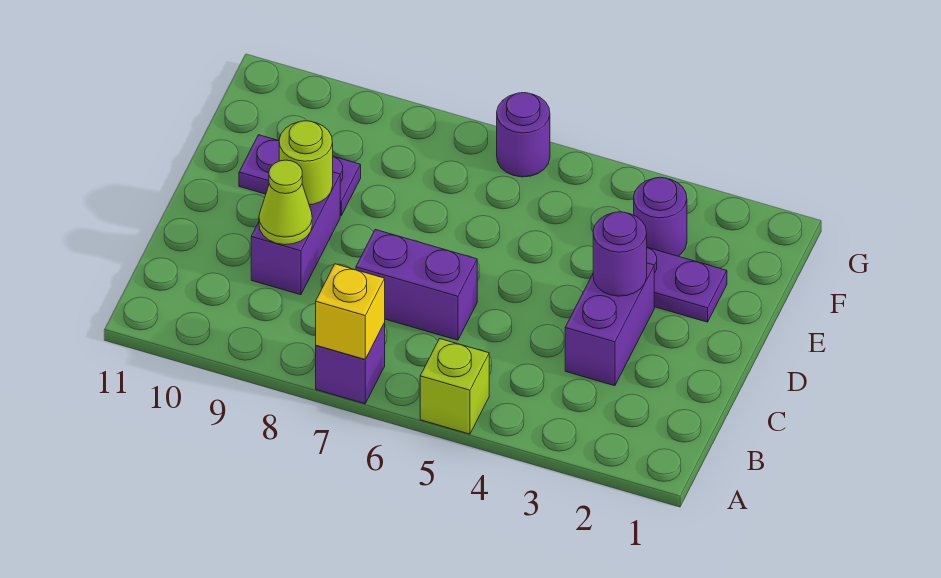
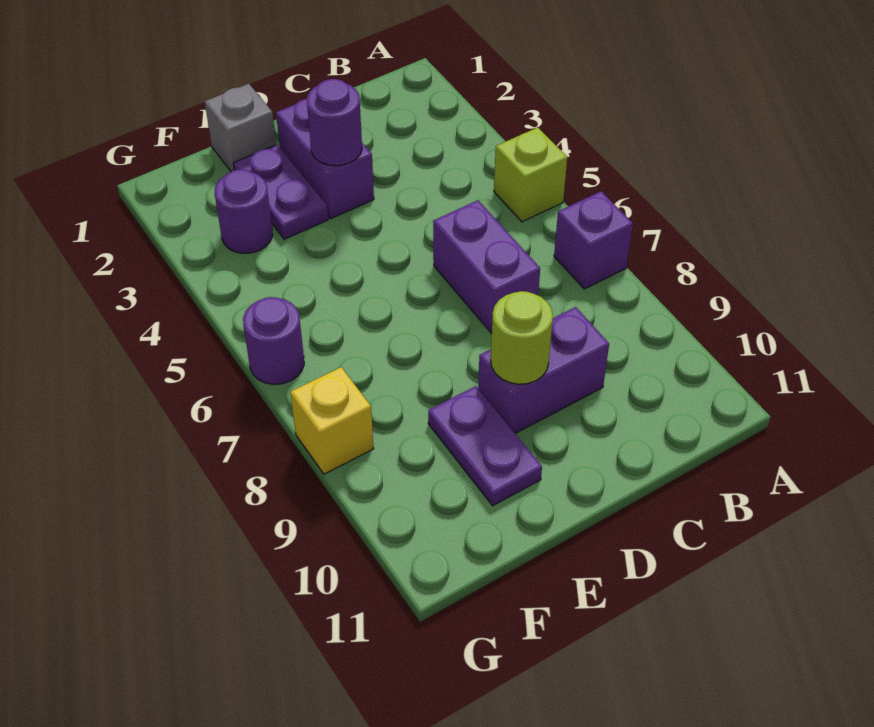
yellow brick A7 level 2 -> yellow brick G8 level 1
purple brick C3:D3 level 1 -> purple brick D2:D3 level 1
lime cone C9 level 2 -> none
none -> grey brick E1 level 1

